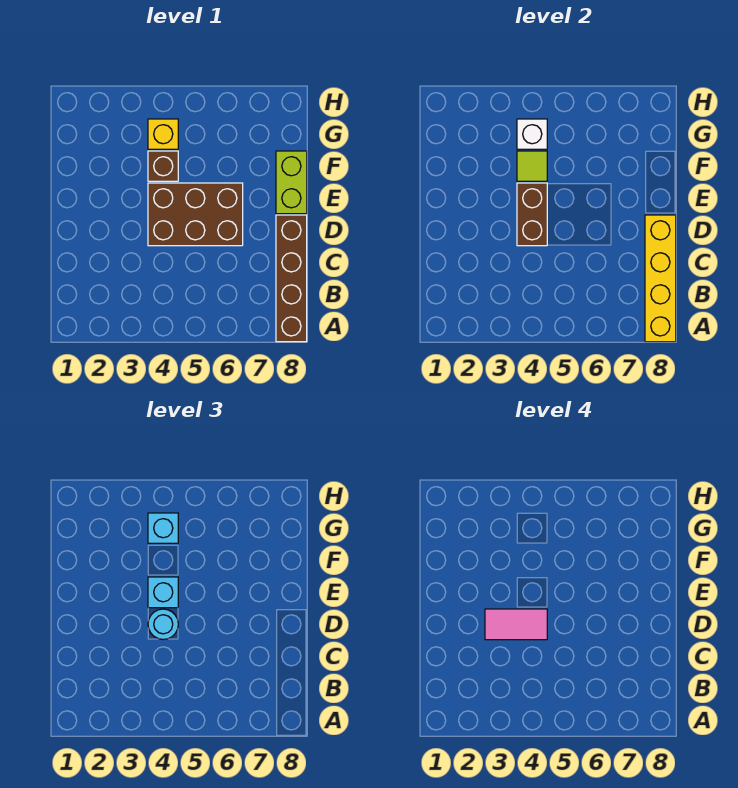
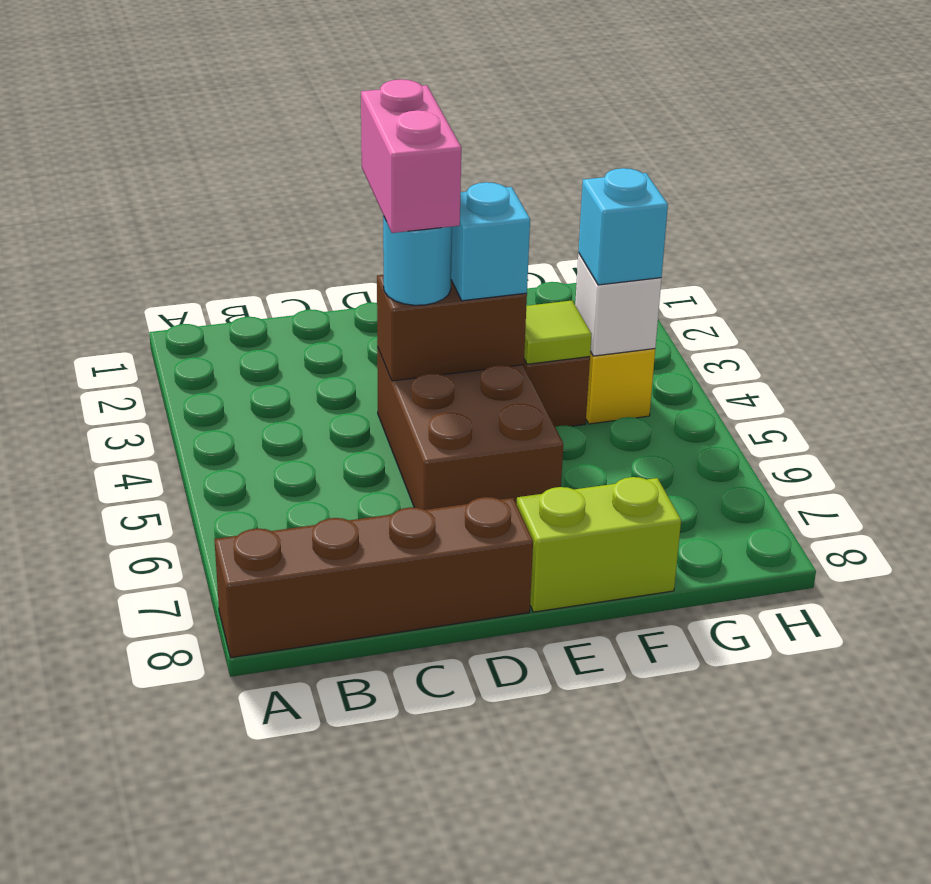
yellow brick A8:D8 level 2 -> none
pink tile D3:D4 level 4 -> pink brick D3:D4 level 4

